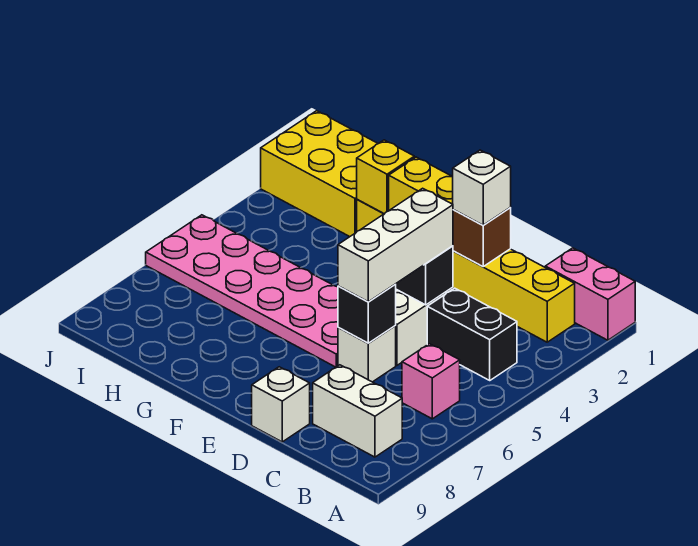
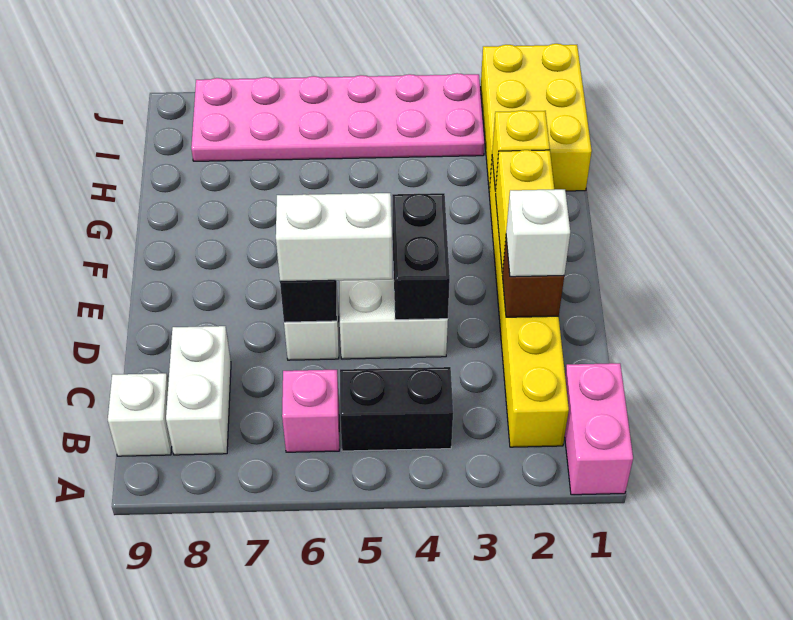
black brick B4:C4 level 1 -> black brick B4:B5 level 1
white brick D4:D6 level 3 -> white brick D5:D6 level 3
white brick D9 level 1 -> white brick B9 level 1
pink plate E5:J6 level 1 -> pink plate I3:J8 level 1

